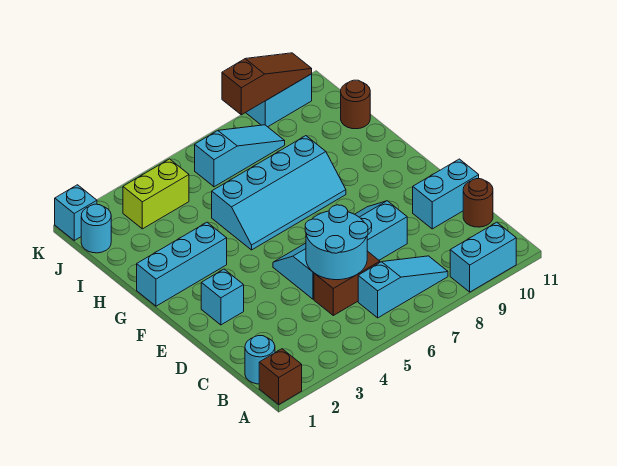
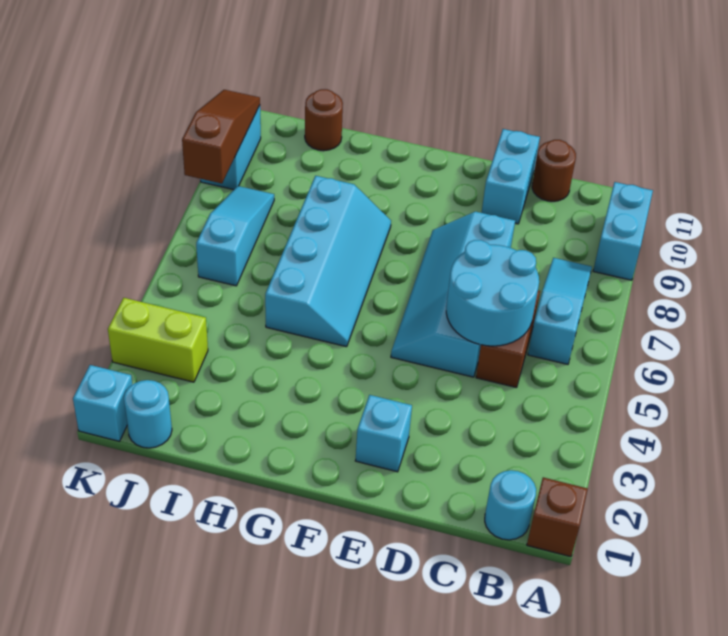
cyan brick G1:G3 level 1 -> none
lime brick J3:J4 level 1 -> lime brick J3:K3 level 1

